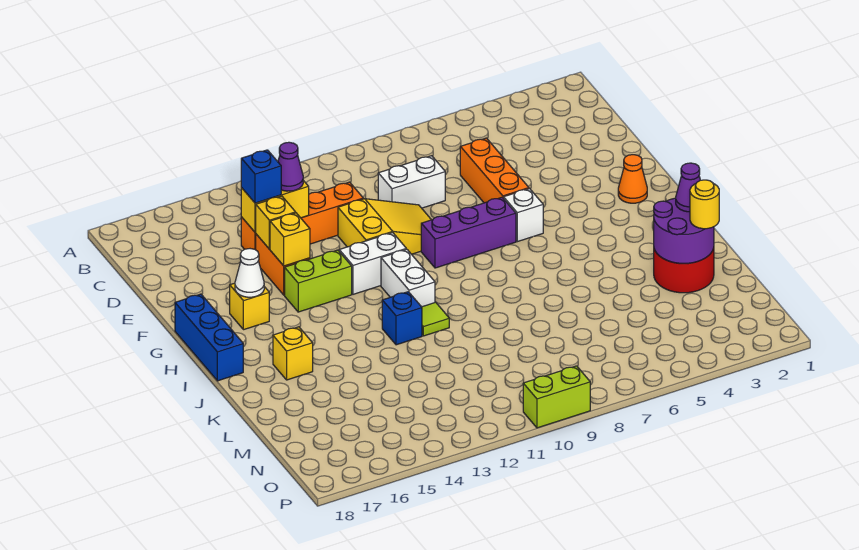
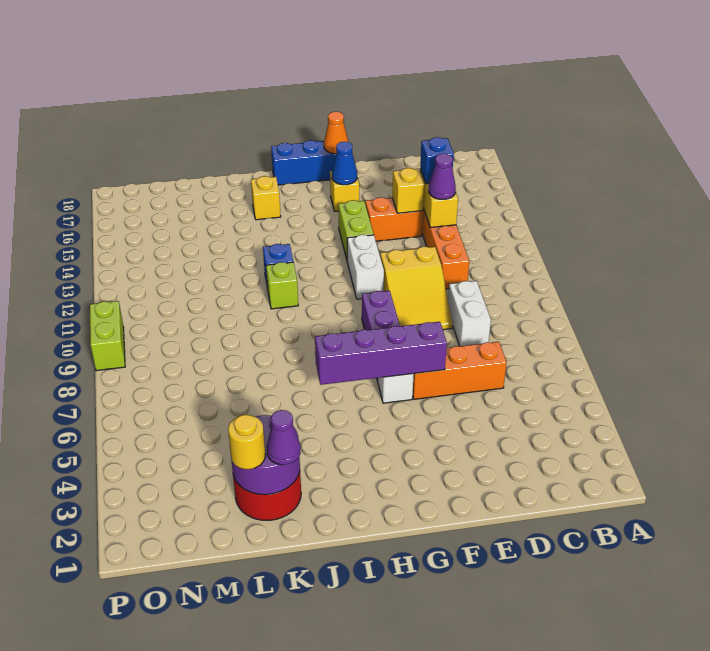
none -> purple brick F6:I6 level 2
yellow brick F14 level 2 -> none
orange cone G2 level 1 -> orange cone G18 level 2
white cone G16 level 2 -> blue cone G16 level 2
white brick H11:I11 level 1 -> none
lime tile J11 level 1 -> lime brick J11 level 1

